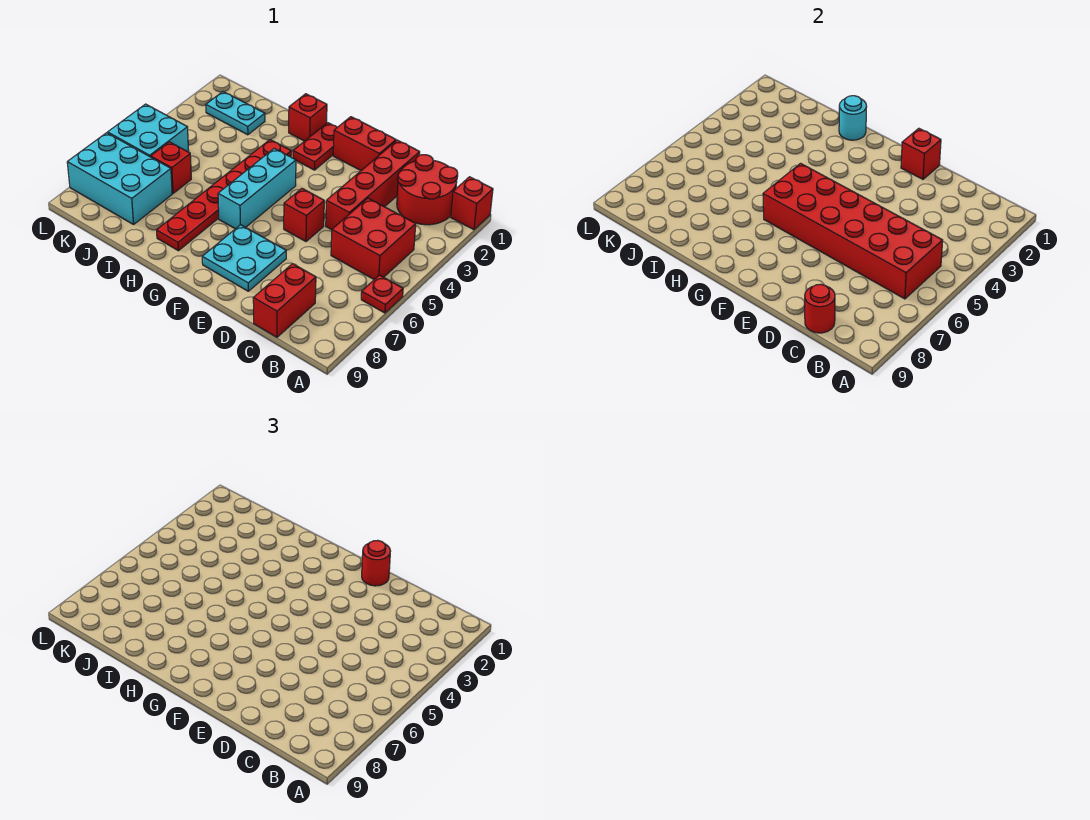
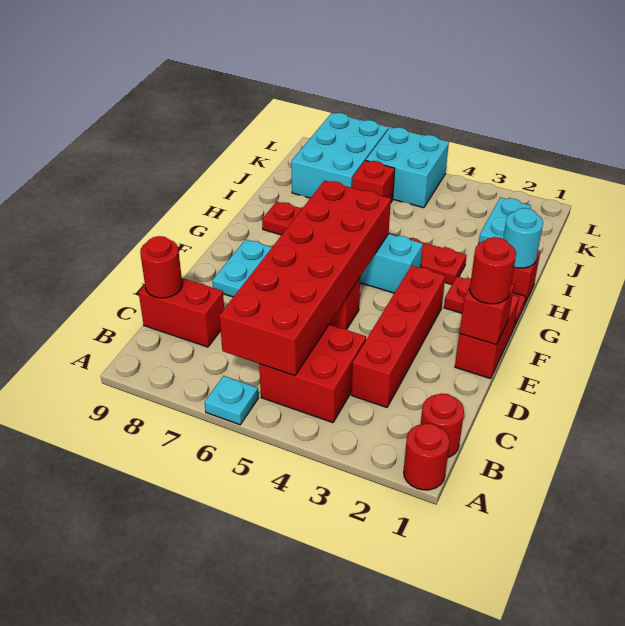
red brick A1 level 1 -> red round brick A1 level 1
red plate A6 level 1 -> cyan plate A6 level 1
red round brick B1:C2 level 1 -> red round brick B1 level 1
red brick D1:D4 level 1 -> red brick C3:F3 level 1

